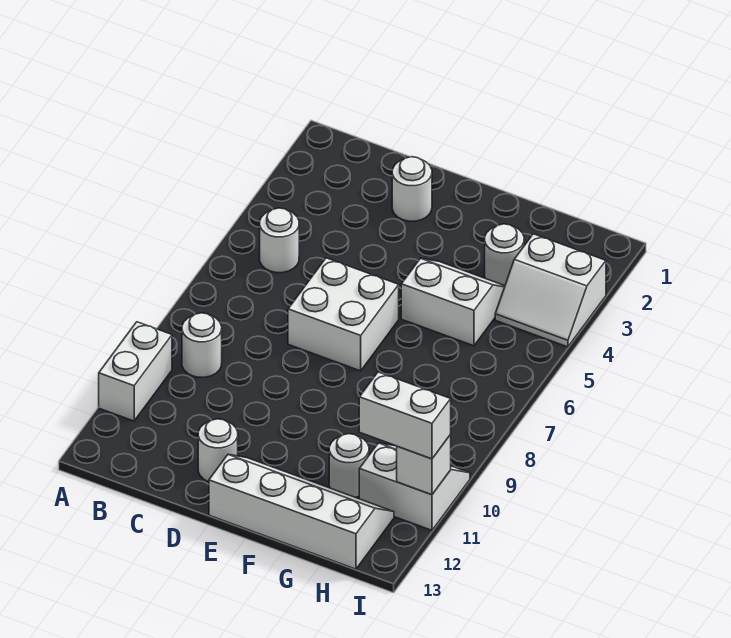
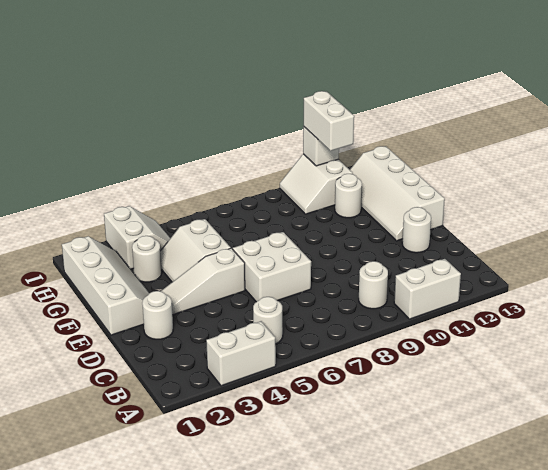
none -> white brick A3:A4 level 1
none -> white slope E1:H2 level 1 top 1
none -> white slope E3:E5 level 1 top 5

